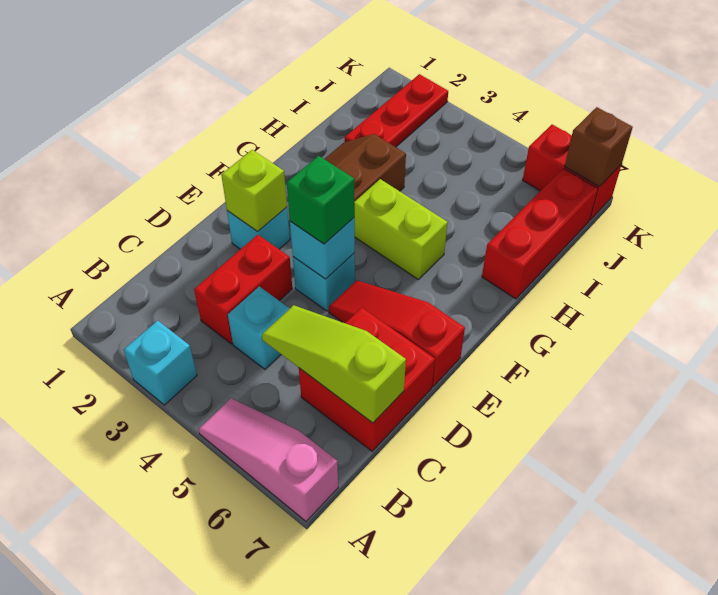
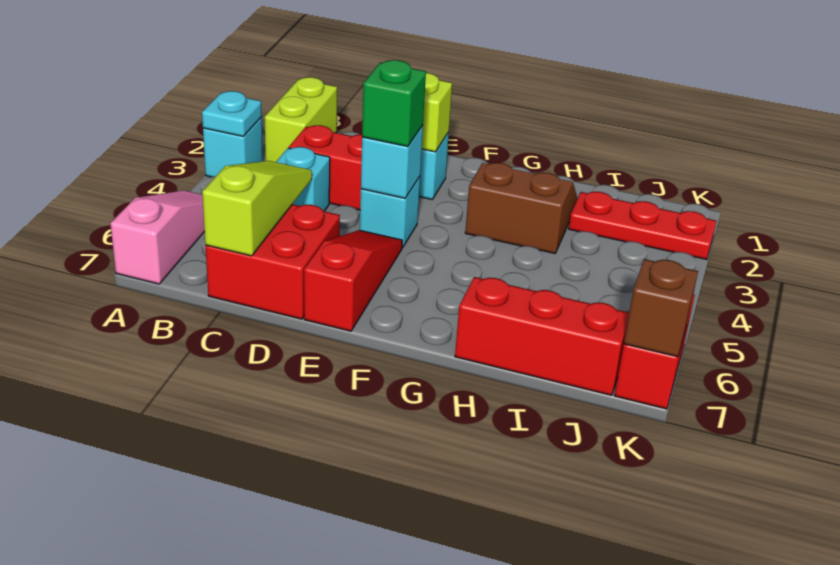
none -> cyan plate A3 level 2
lime brick G4:G5 level 1 -> lime brick B1:B2 level 1

